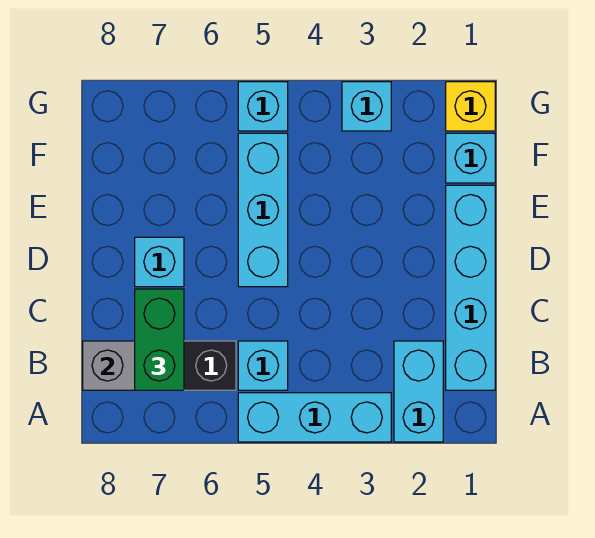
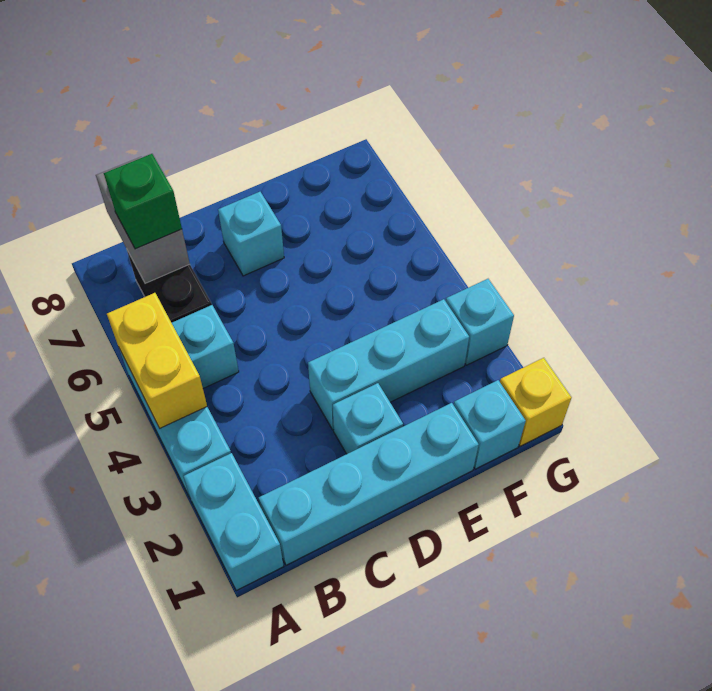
cyan brick A2:B2 level 1 -> cyan brick A1:A2 level 1
none -> yellow brick A4:A5 level 2
green brick B7:C7 level 3 -> green brick B7 level 3
cyan brick D5:F5 level 1 -> cyan brick D3:F3 level 1
cyan brick G5 level 1 -> cyan brick D2 level 1

